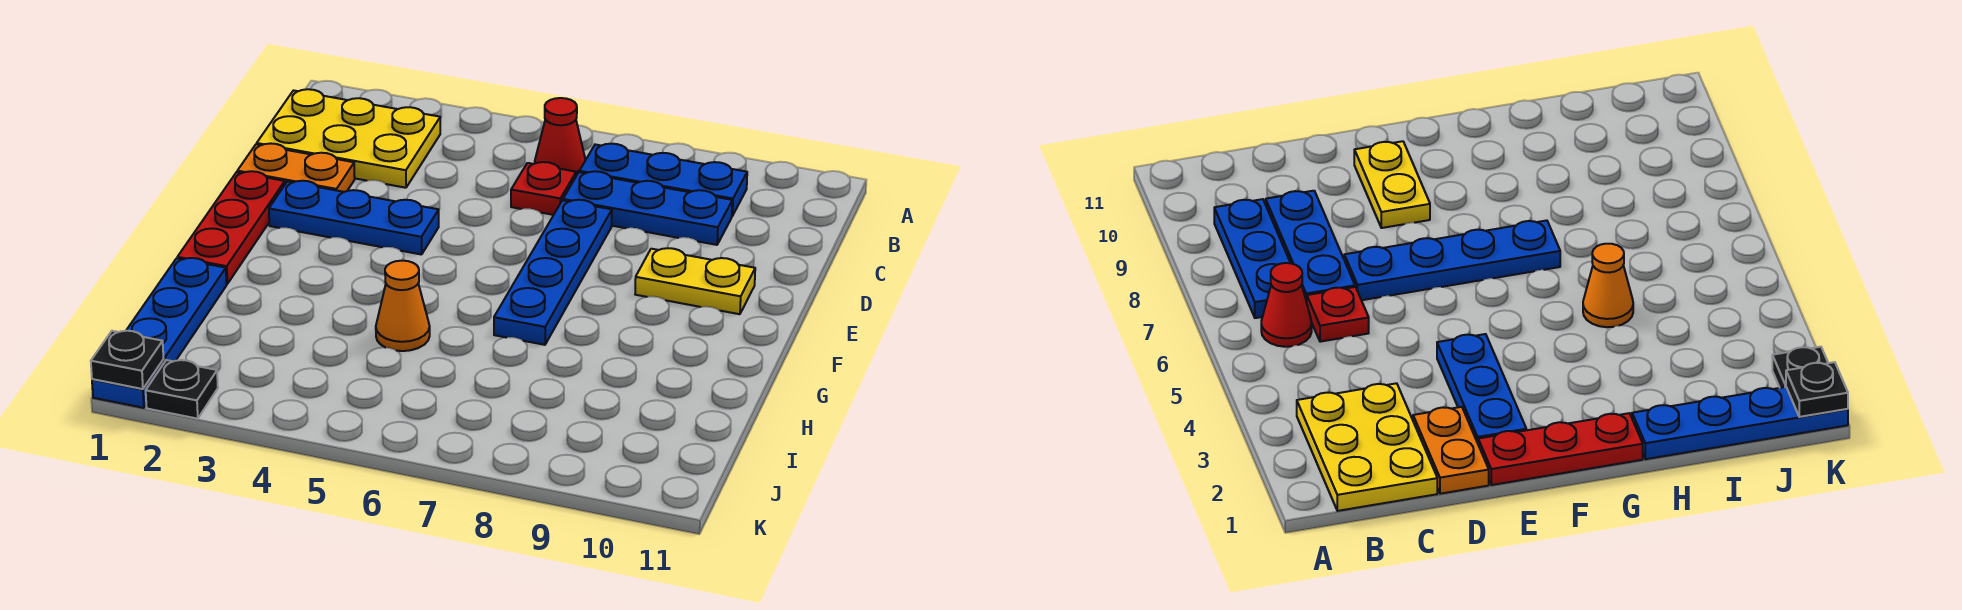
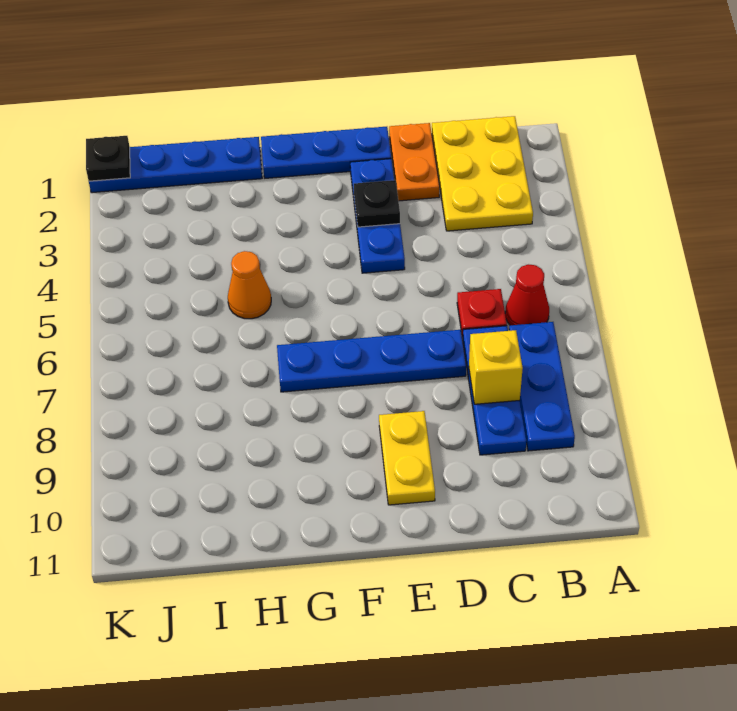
none -> yellow brick C8 level 2
red plate E1:G1 level 1 -> blue plate E1:G1 level 1
black plate K2 level 1 -> black plate E3 level 2

